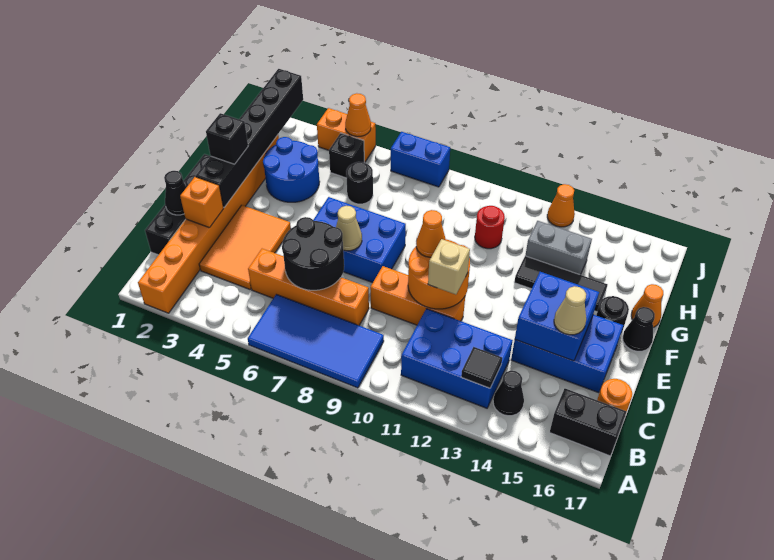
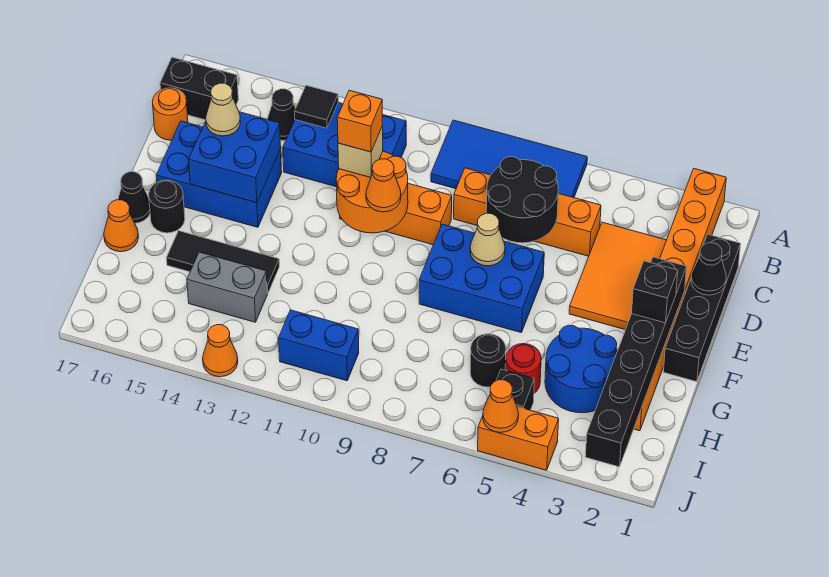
orange brick D2 level 2 -> orange brick D11 level 4
red round brick H11 level 1 -> red round brick H5 level 1
blue brick J7:J8 level 1 -> blue brick I10:I11 level 1

